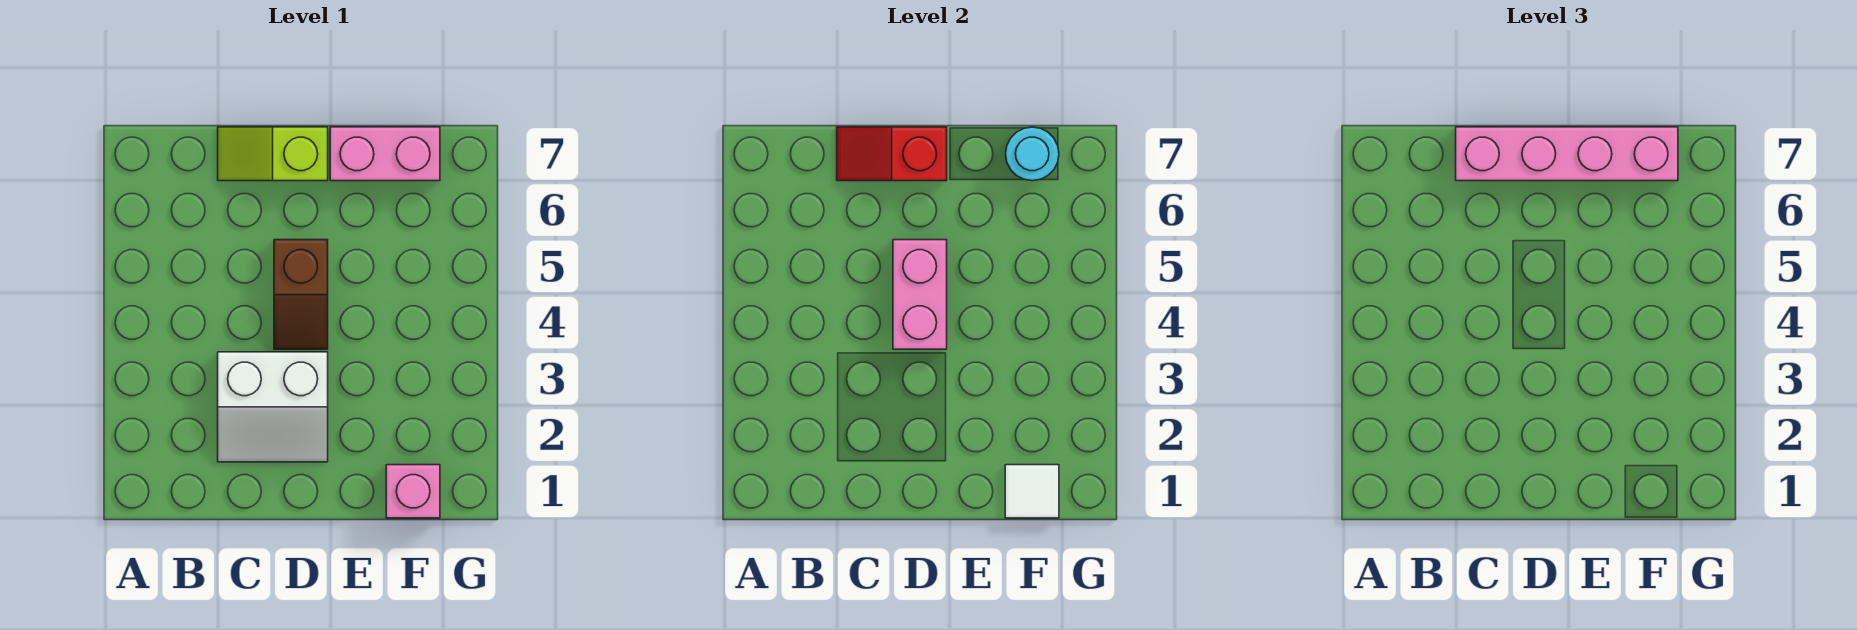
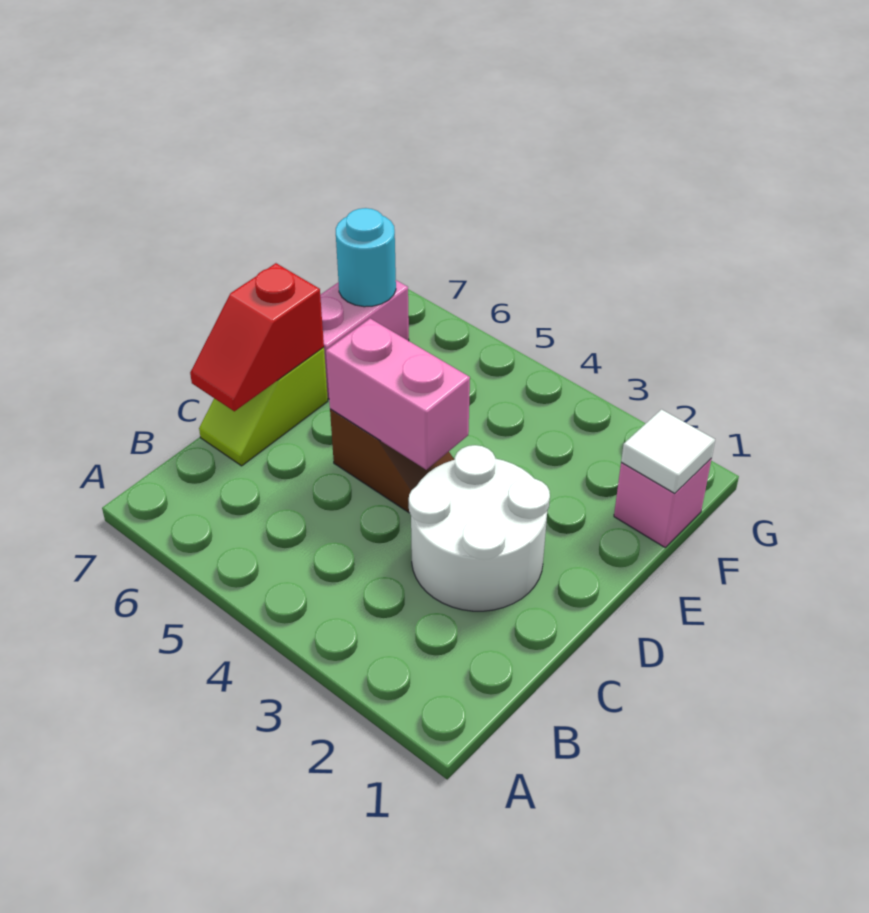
white slope C2:D3 level 1 top 3 -> white round brick C2:D3 level 1
pink brick C7:F7 level 3 -> none

